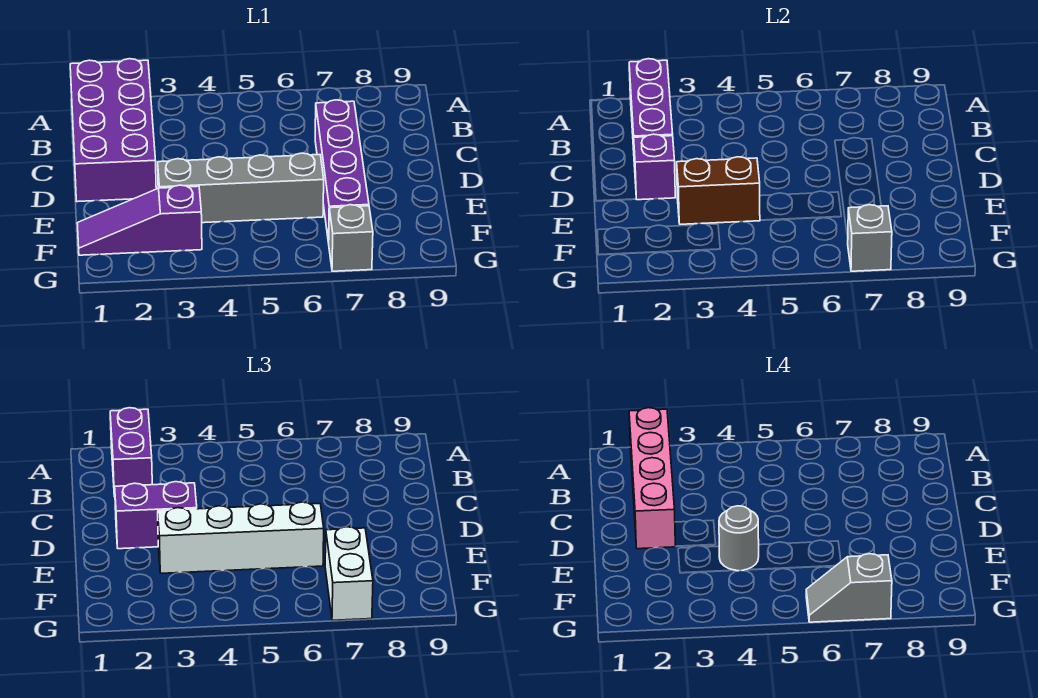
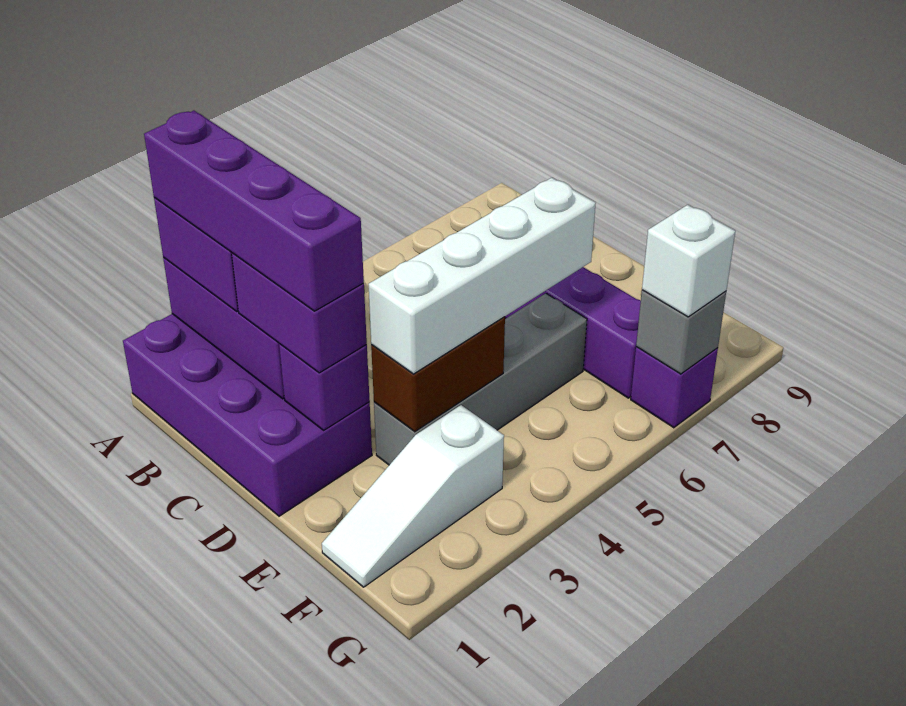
pink brick A2:D2 level 4 -> purple brick A2:D2 level 4
purple brick D2:D3 level 3 -> purple brick C2:D2 level 3
grey round brick E4 level 4 -> none
purple slope F1:F3 level 1 top 3 -> white slope F1:F3 level 1 top 3
white brick F7:G7 level 3 -> white brick G7 level 3
grey slope G6:G7 level 4 top 7 -> none
grey brick G7 level 1 -> purple brick G7 level 1

